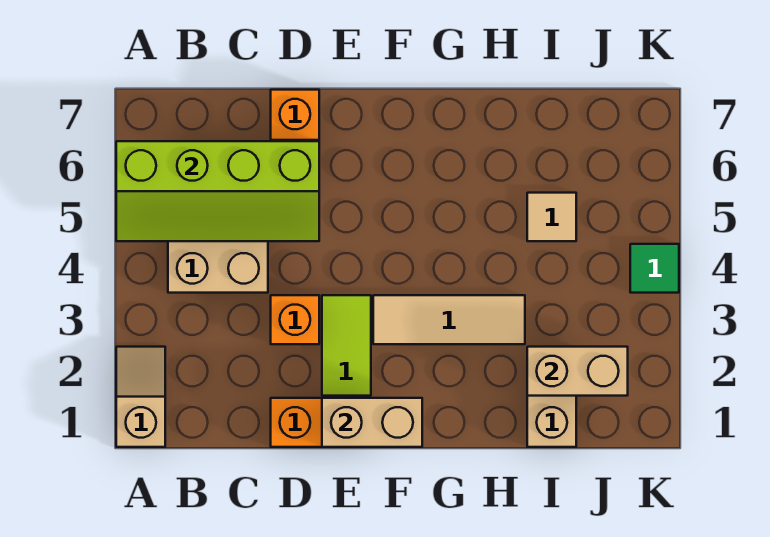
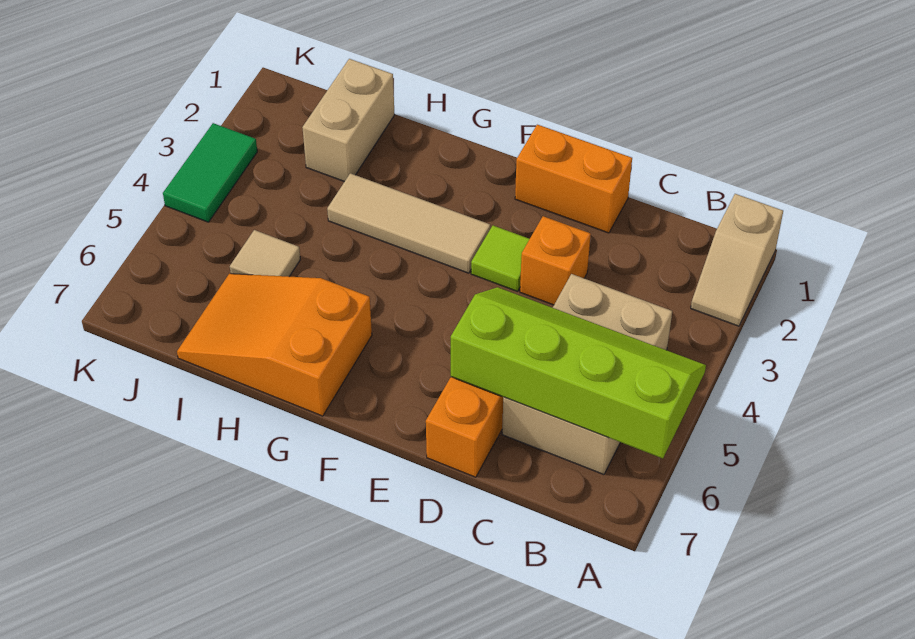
tan brick E1:F1 level 2 -> none
lime tile E2:E3 level 1 -> lime tile E3 level 1
none -> orange slope G6:I7 level 1 top G
tan brick I2:J2 level 2 -> none
green tile K4 level 1 -> green tile K3:K4 level 1

